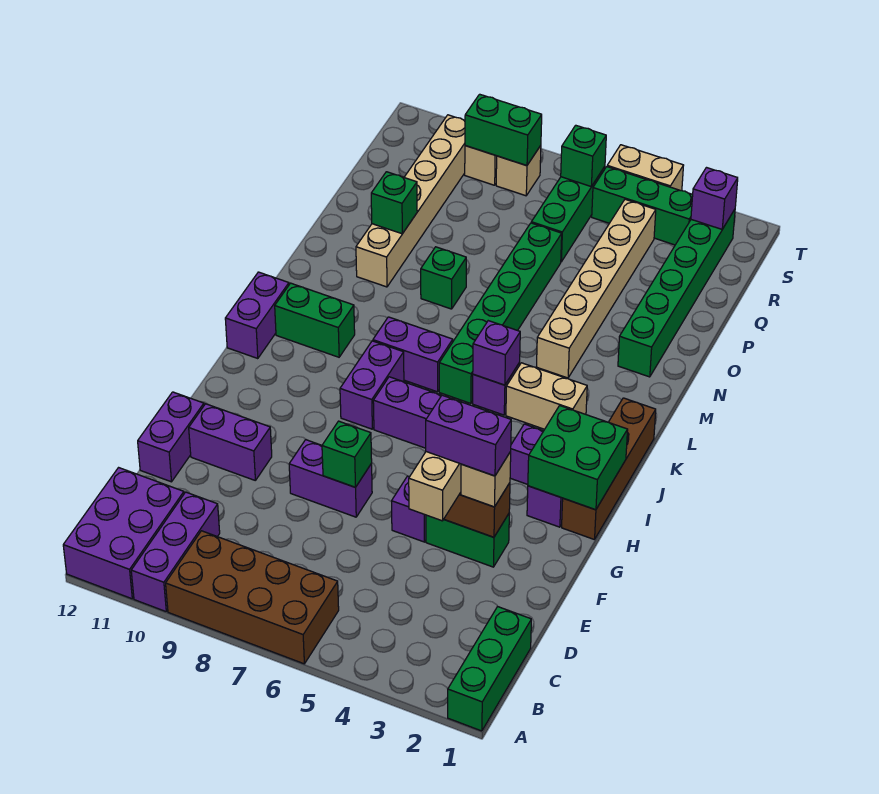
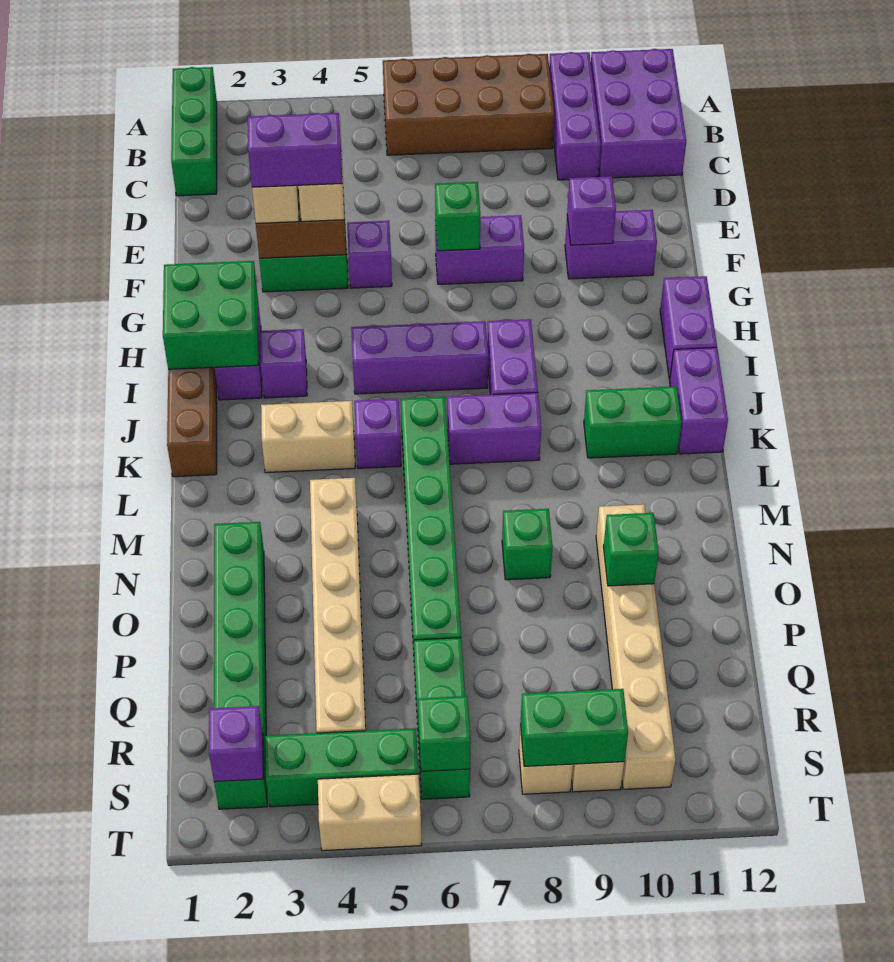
purple brick E12:F12 level 1 -> purple brick H12:I12 level 1
purple brick K5 level 2 -> purple brick F10 level 2

